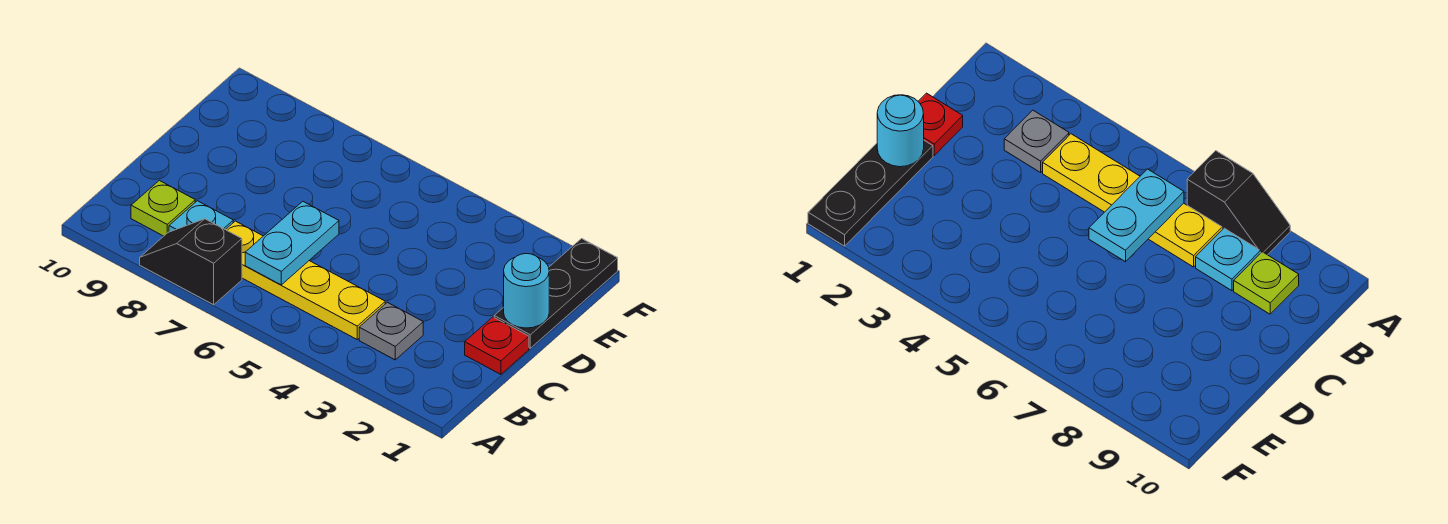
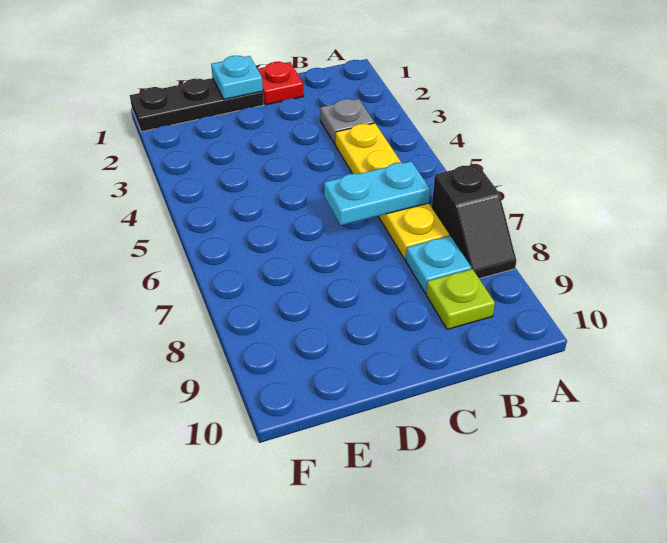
cyan round brick D1 level 2 -> cyan plate D1 level 2

